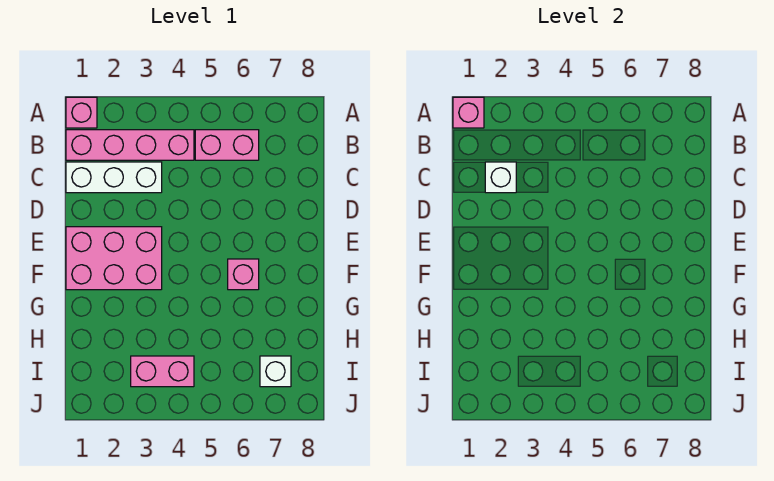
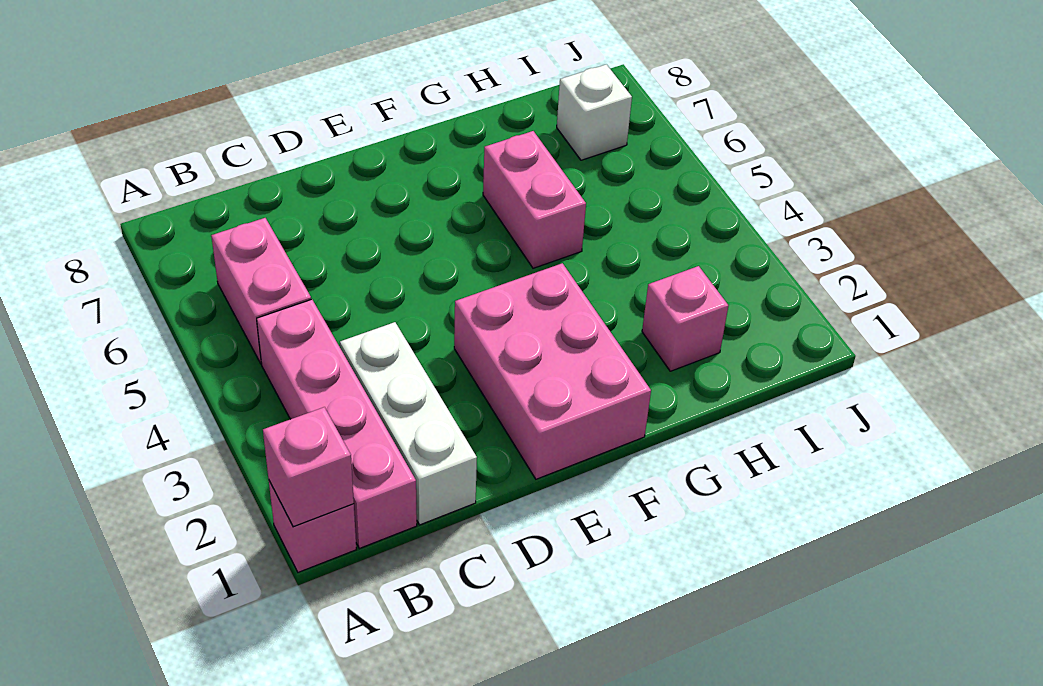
white brick C2 level 2 -> none
pink brick F6 level 1 -> pink brick H2 level 1
pink brick I3:I4 level 1 -> pink brick G5:G6 level 1

